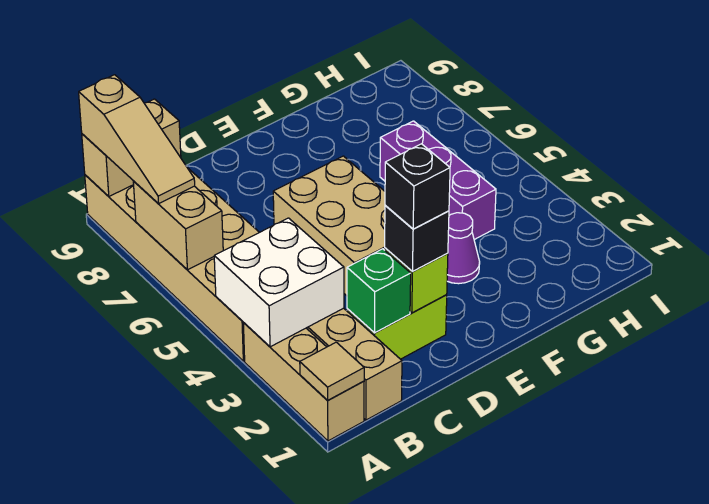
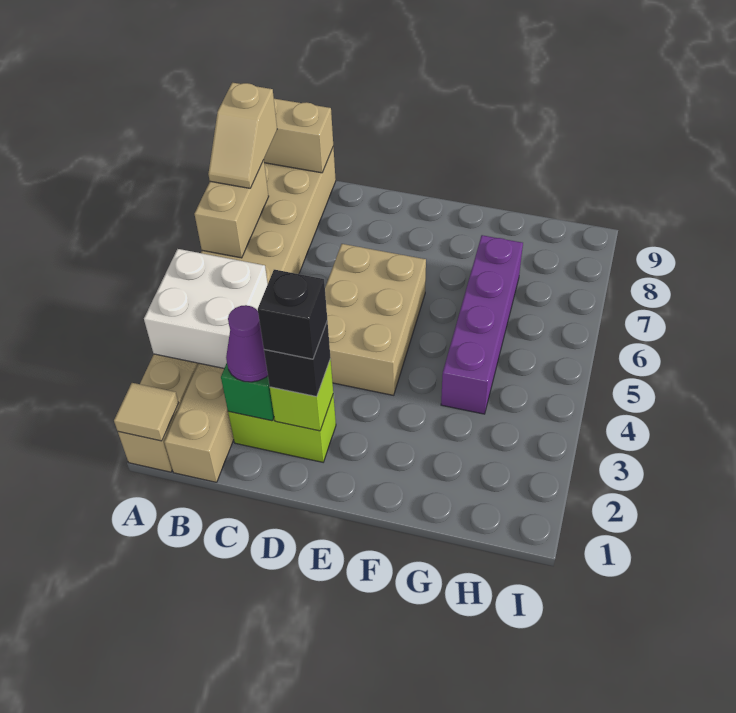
tan slope A7:A9 level 3 top 9 -> tan slope A7:A8 level 3 top 8
purple cone F3 level 1 -> purple cone C2 level 3
purple brick G4:G6 level 1 -> purple brick G4:G7 level 1

